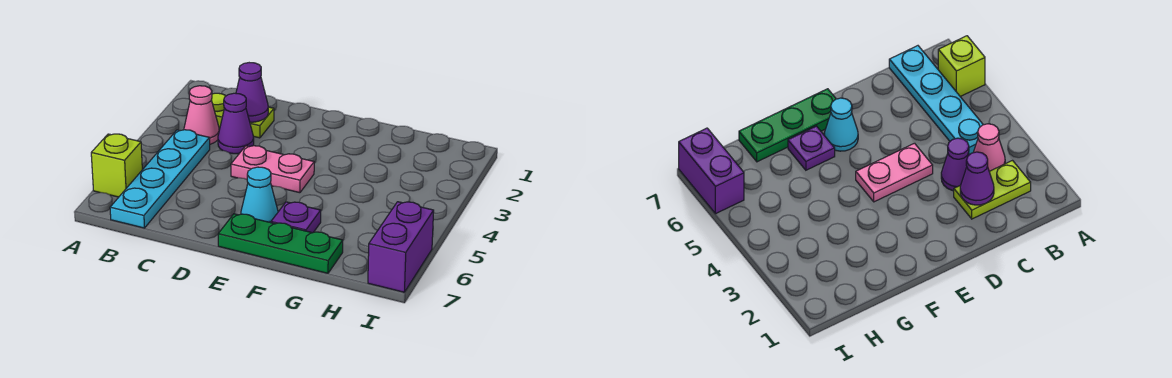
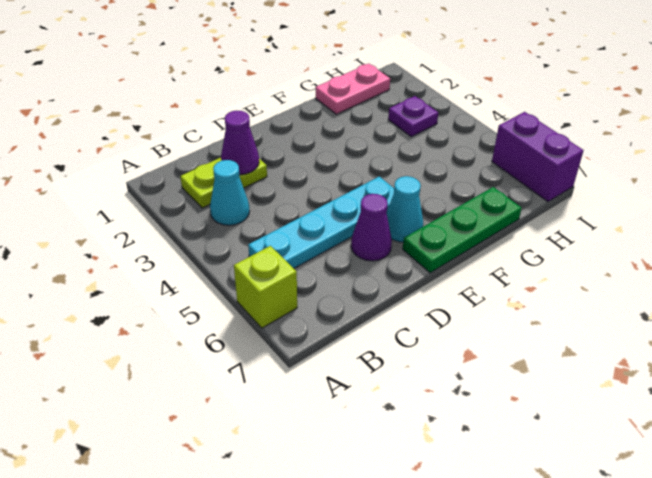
pink cone B3 level 1 -> cyan cone B3 level 1
cyan plate B4:B7 level 1 -> cyan plate B5:E5 level 1
purple cone C3 level 1 -> purple cone D6 level 1
pink plate D4:E4 level 1 -> pink plate G1:H1 level 1
purple plate F6 level 1 -> purple plate H3 level 1

